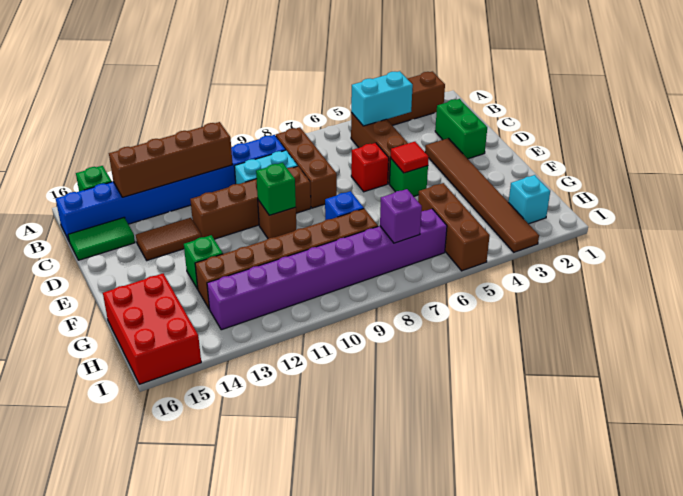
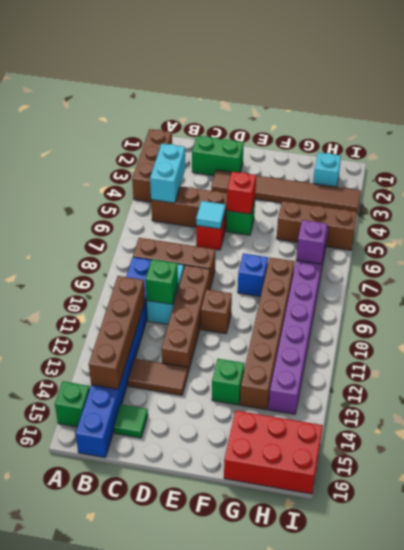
green tile C15:C16 level 1 -> green tile C15 level 1
none -> cyan tile D6 level 2
brown tile D13:D14 level 1 -> brown tile C13:D13 level 1
red tile E5 level 2 -> red brick E5 level 2
green brick E10 level 2 -> green brick C10 level 2

